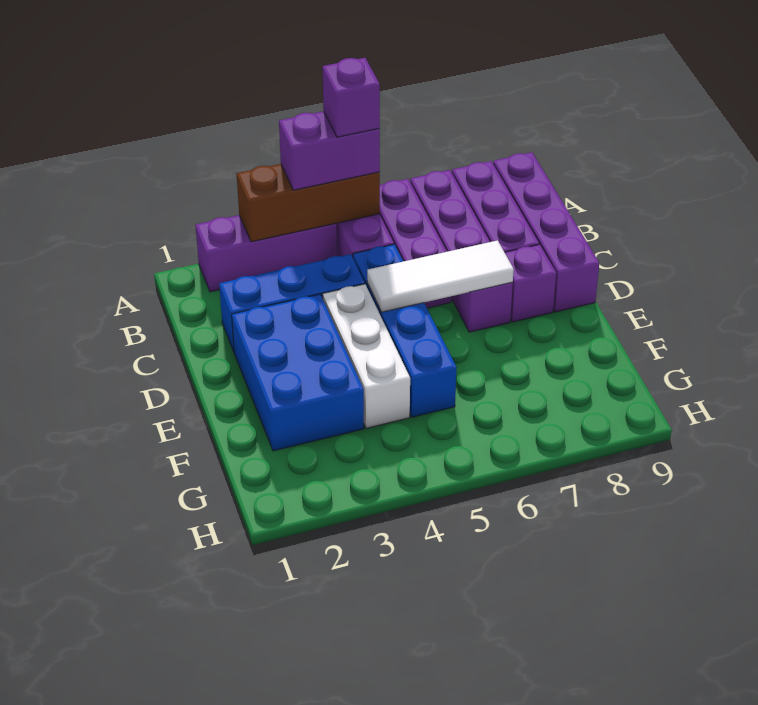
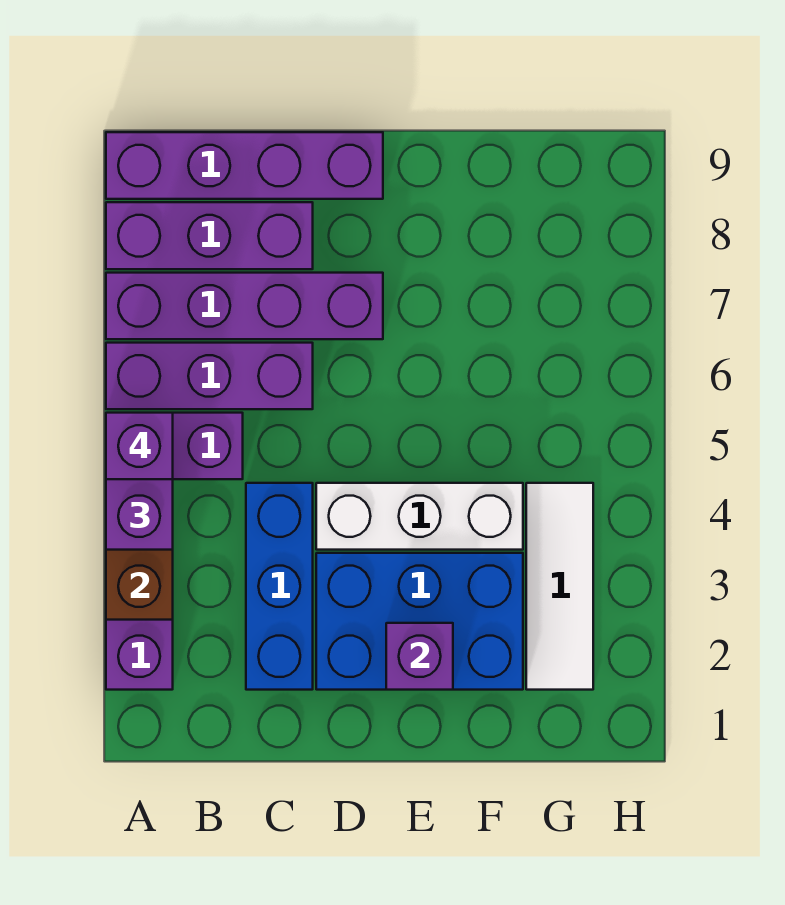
blue brick C5:F5 level 1 -> none
white tile D5:D7 level 2 -> white tile G2:G4 level 1
purple brick D8 level 1 -> purple brick E2 level 2

